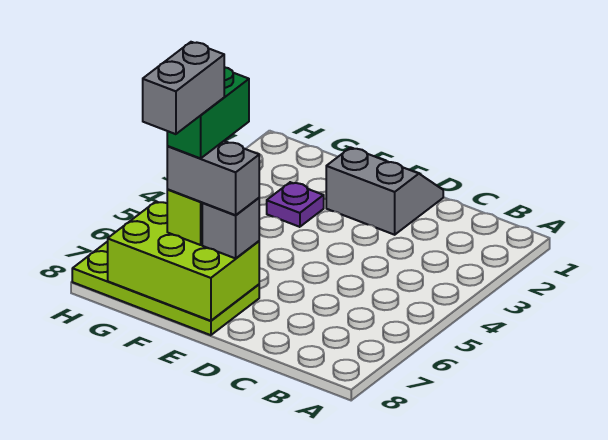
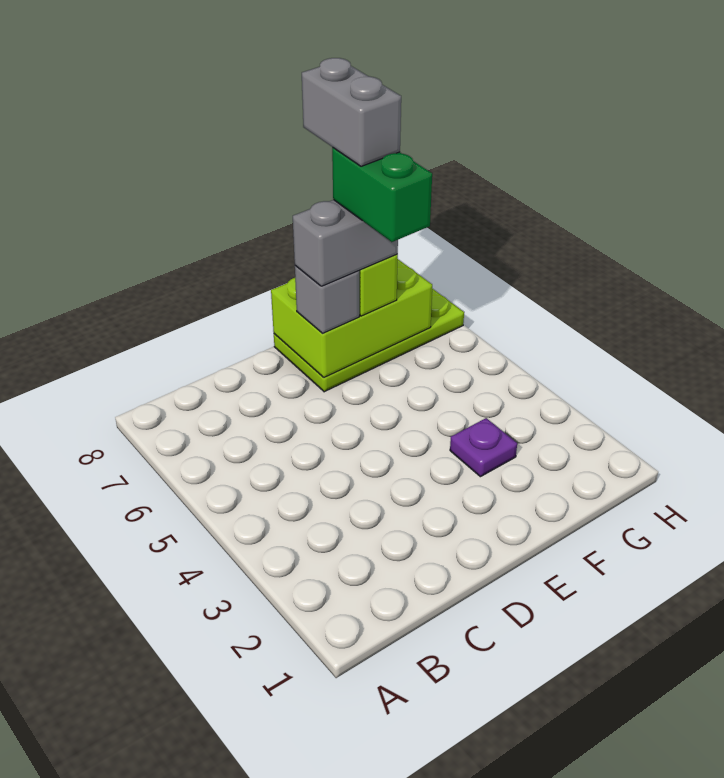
grey slope D1:E2 level 1 top 2 -> none

